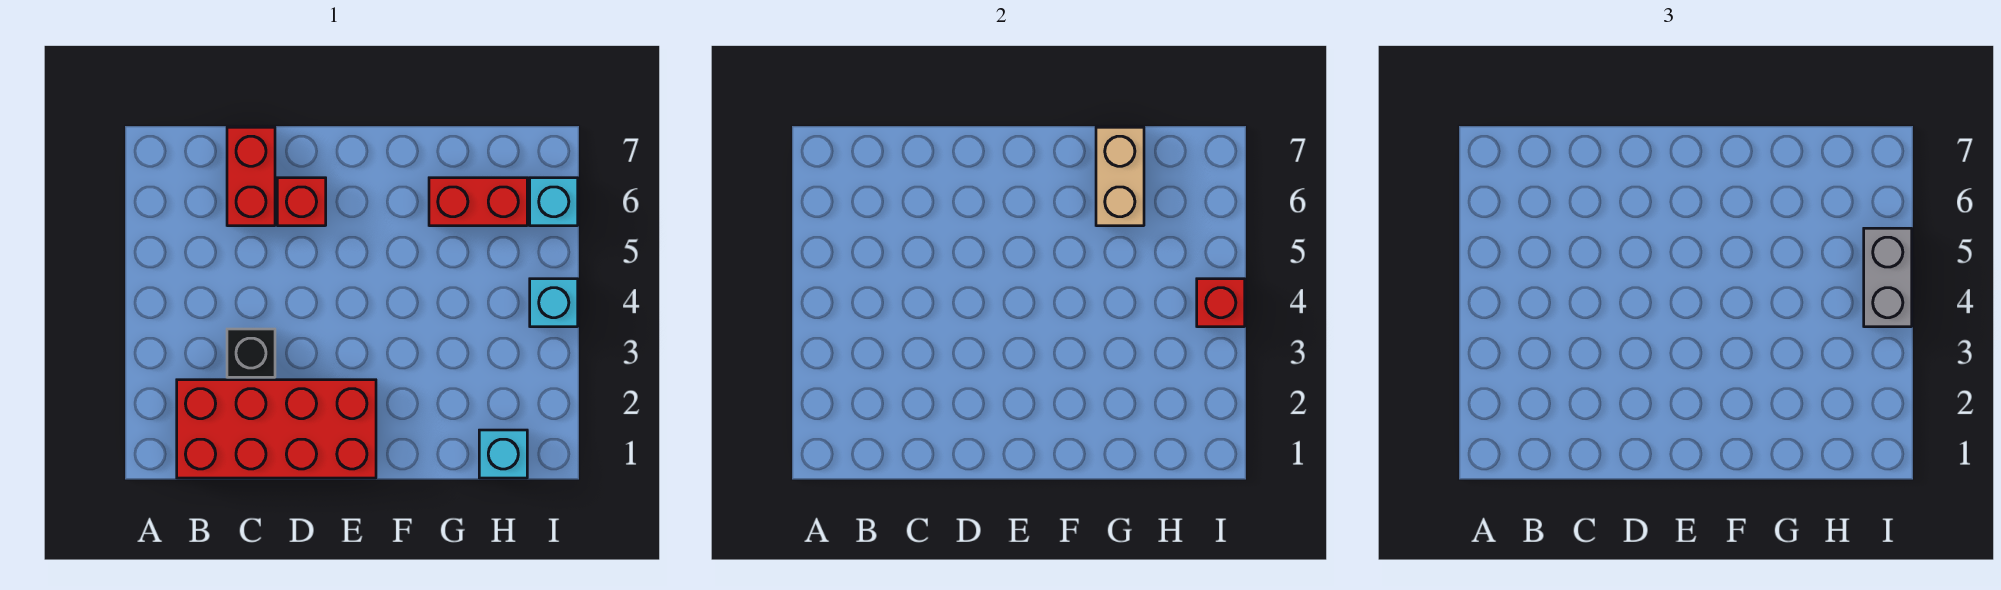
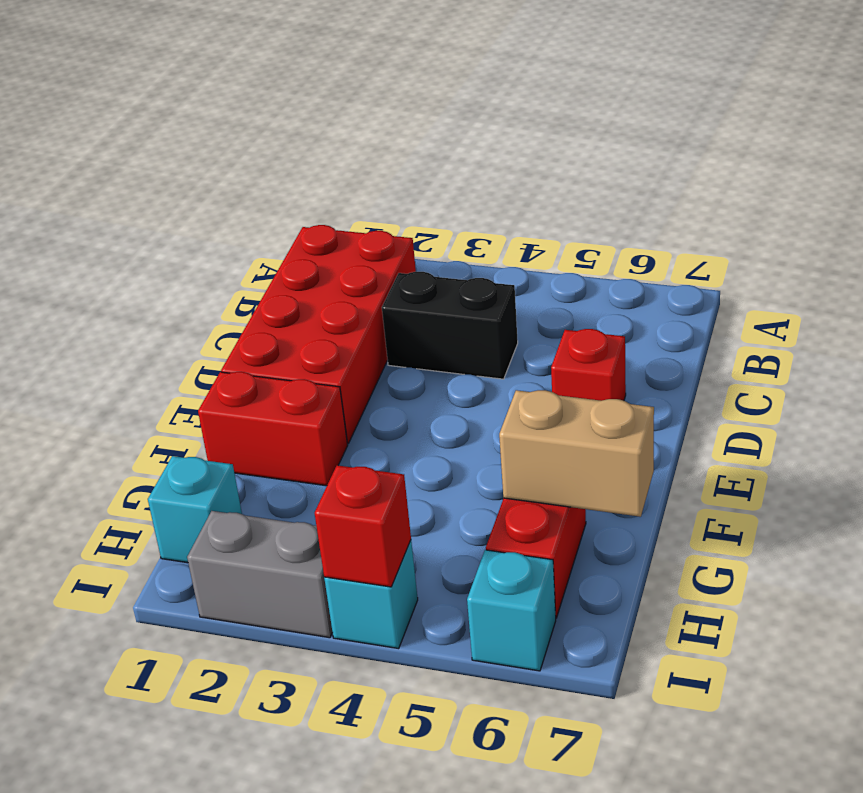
black brick C3 level 1 -> black brick C3:C4 level 1
red brick C6:C7 level 1 -> red brick F1:F2 level 1
grey brick I4:I5 level 3 -> grey brick I2:I3 level 1

